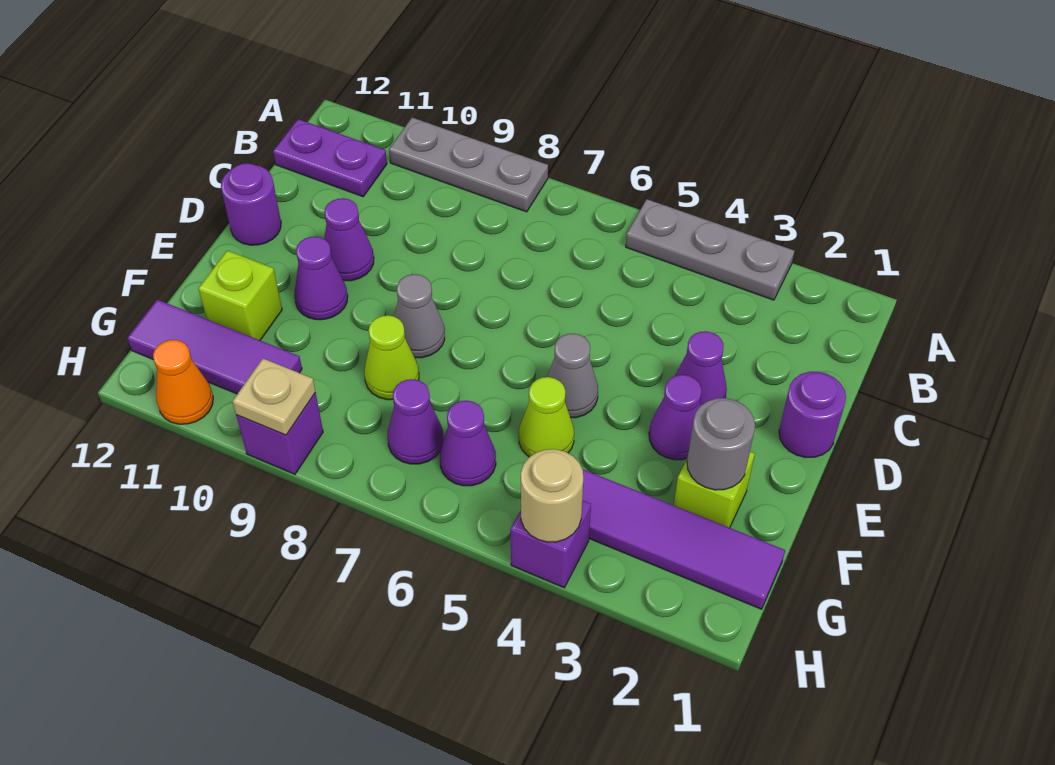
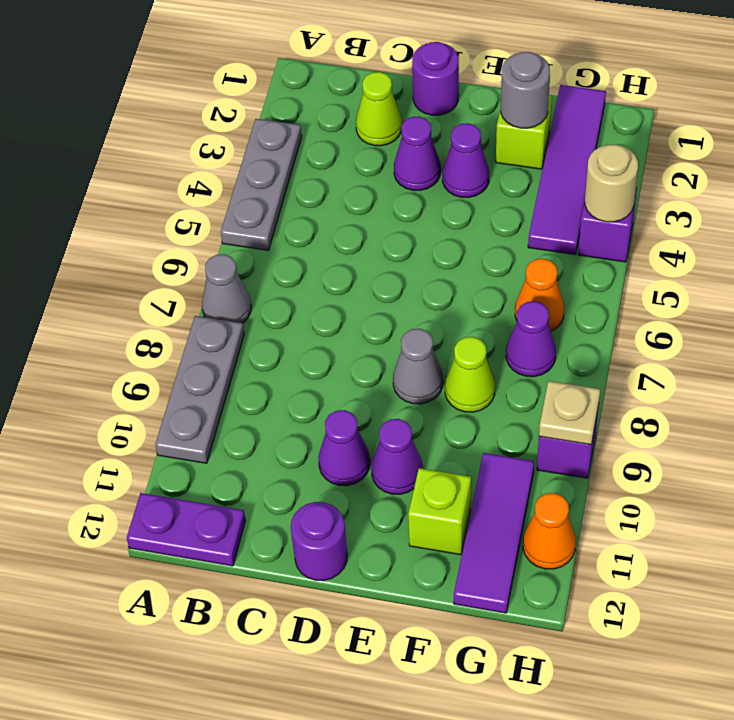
purple plate B11:B12 level 1 -> purple plate A12:B12 level 1
grey cone E5 level 1 -> grey cone A7 level 1
lime cone F5 level 1 -> lime cone C2 level 1
purple cone G6 level 1 -> orange cone G6 level 1

